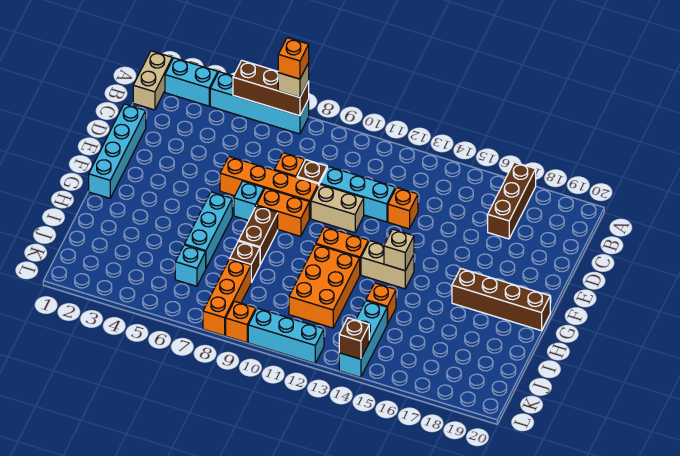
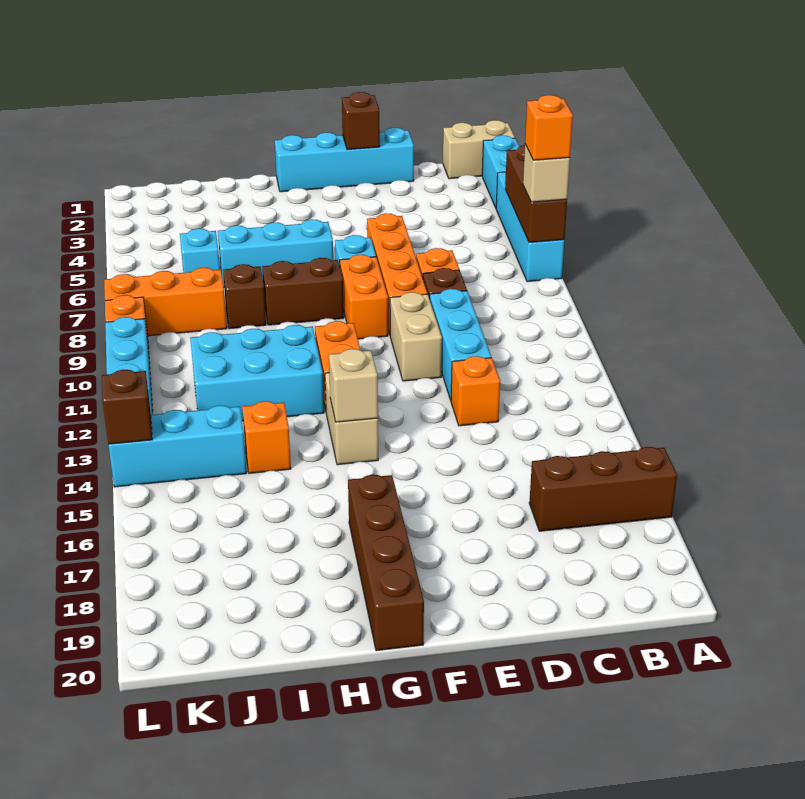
none -> brown brick E1 level 2
orange brick H11:J12 level 1 -> cyan brick H11:J12 level 1

